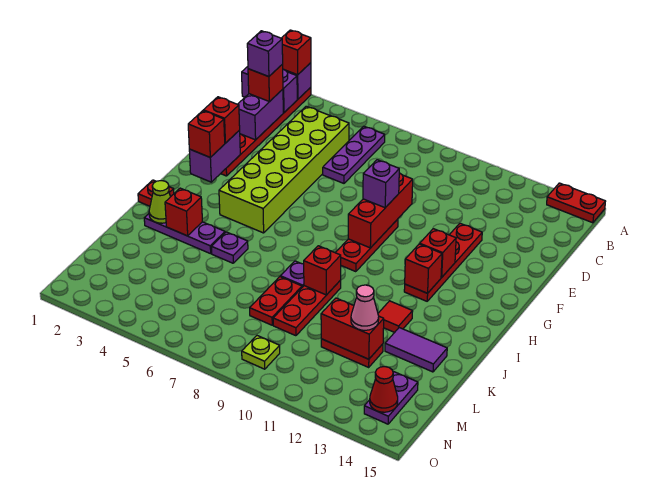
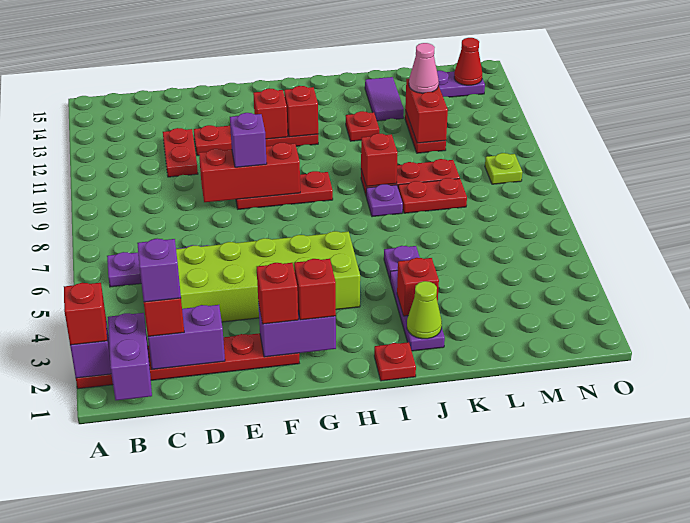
red plate A14:A15 level 1 -> red plate D11:D12 level 1
red tile J12 level 1 -> red plate J12 level 1

